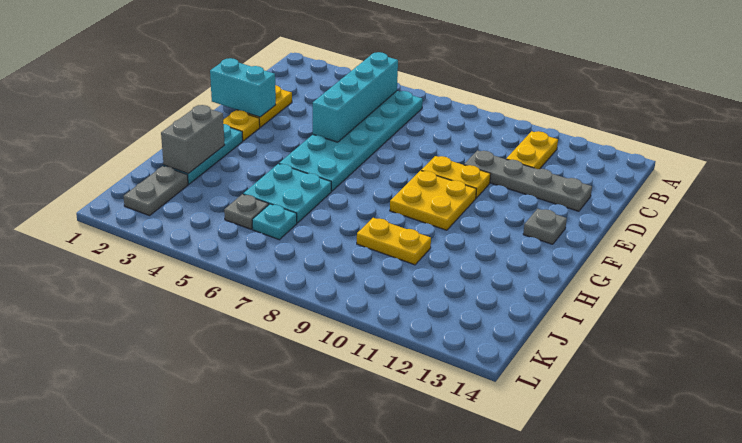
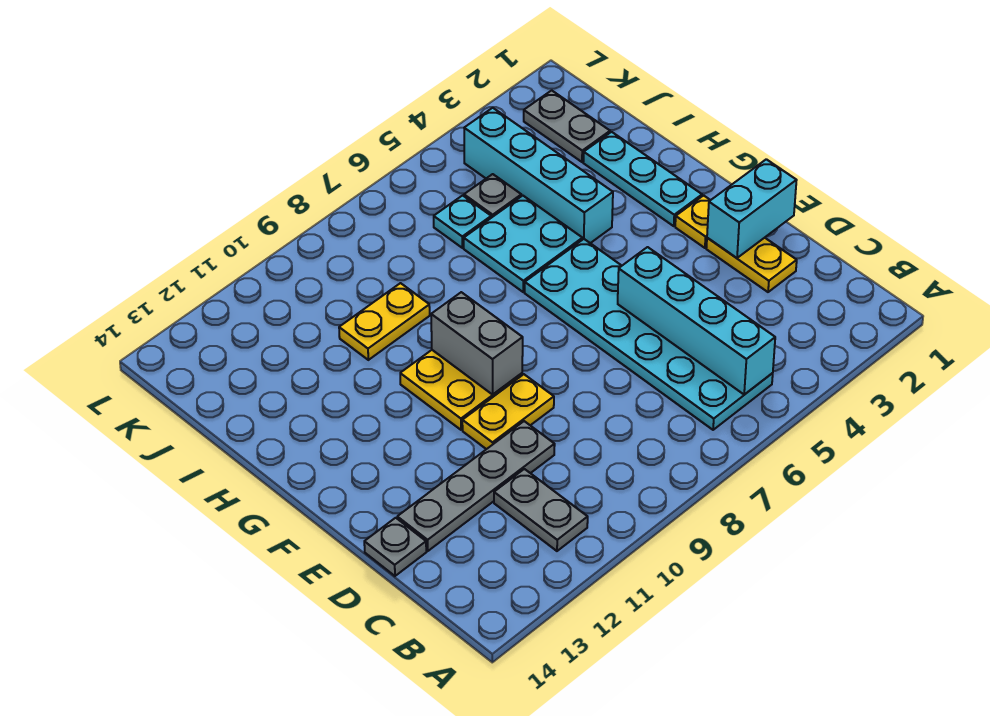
yellow plate B11:C11 level 1 -> grey plate B11:C11 level 1
grey plate F13 level 1 -> grey plate D14 level 1
grey brick H2:I2 level 2 -> grey brick F9:G9 level 2
none -> cyan brick H4:K4 level 1

